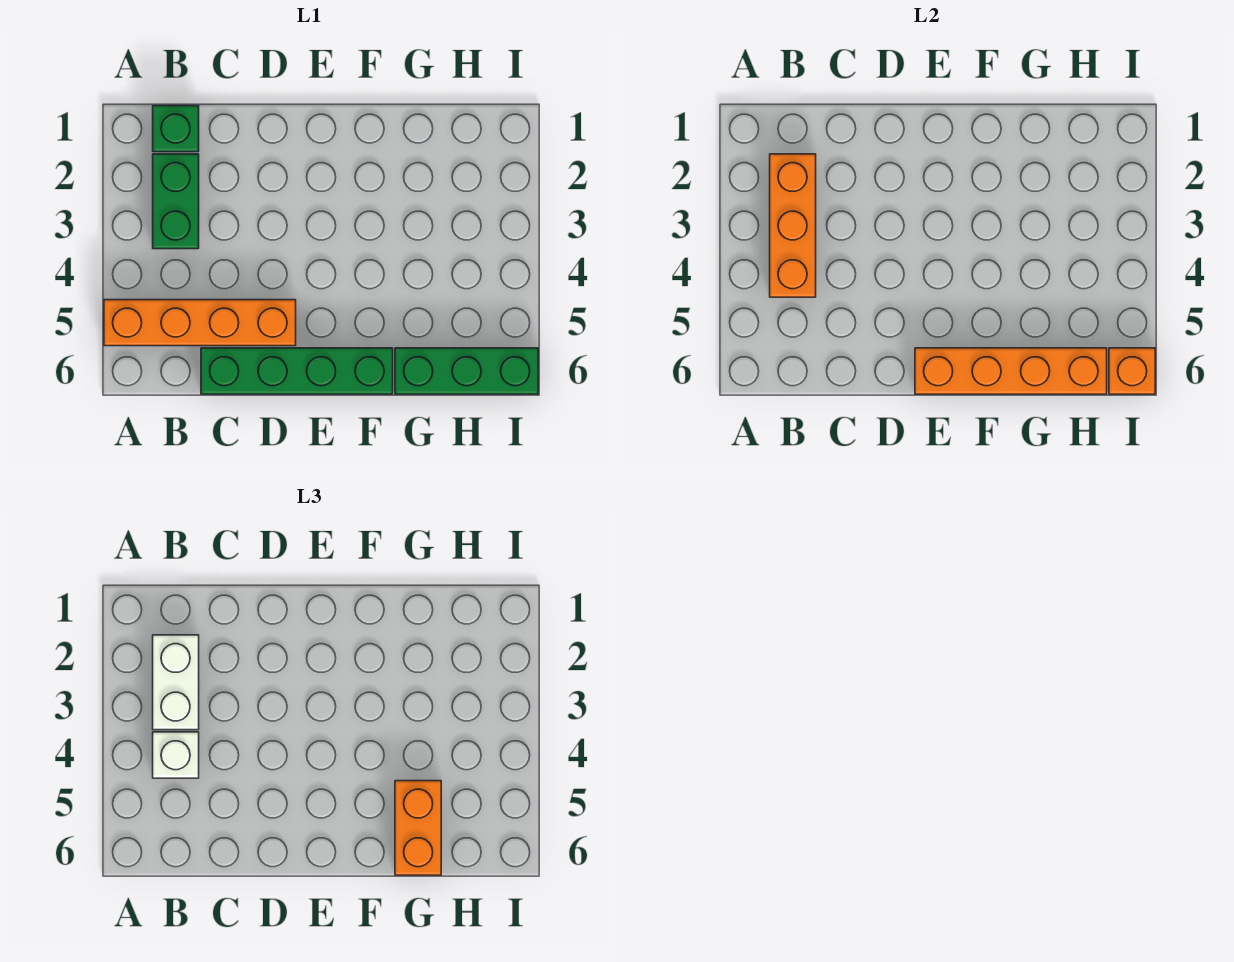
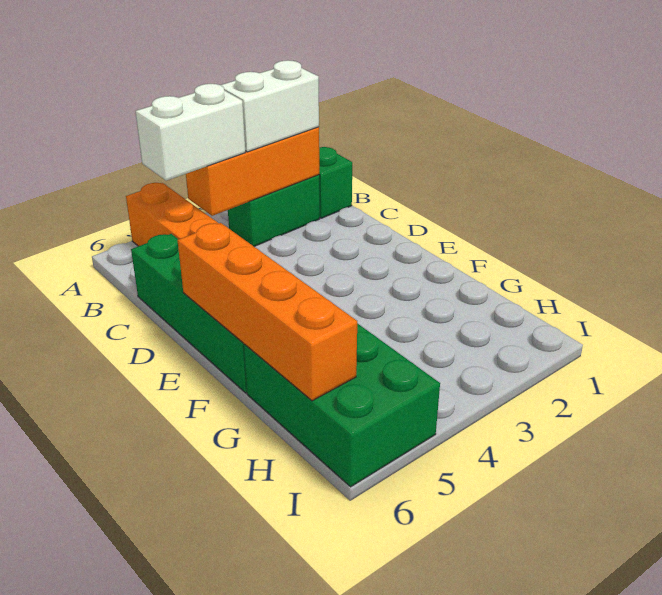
white brick B4 level 3 -> white brick B4:B5 level 3
orange brick G5:G6 level 3 -> none
green brick G6:I6 level 1 -> green brick G5:I6 level 1
orange brick I6 level 2 -> none

